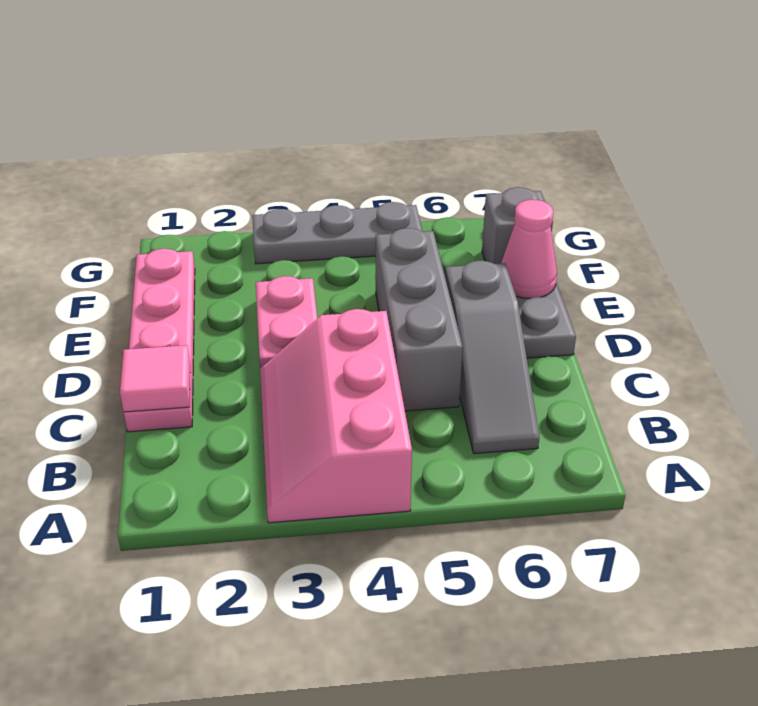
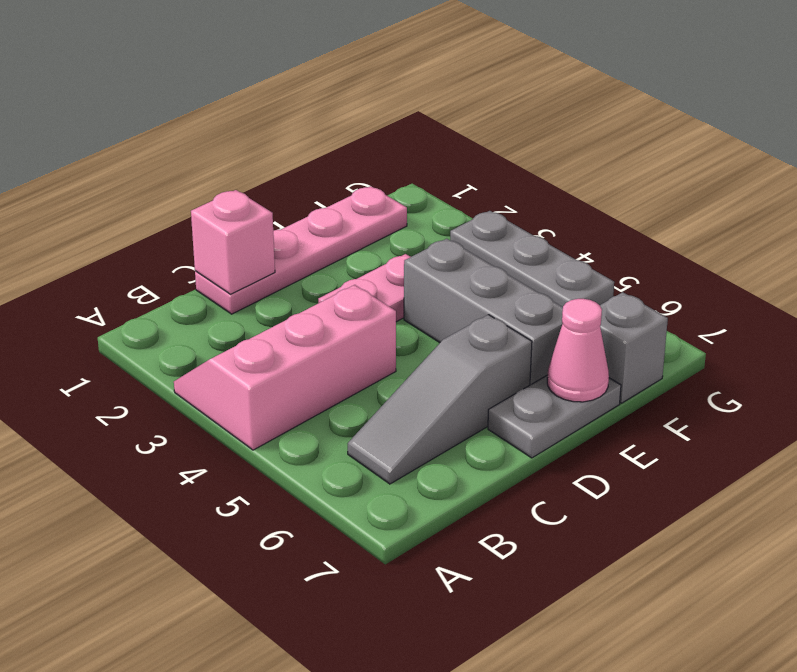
pink tile C1 level 2 -> pink brick C1 level 2
grey brick C5:E5 level 1 -> grey brick E4:E6 level 1

